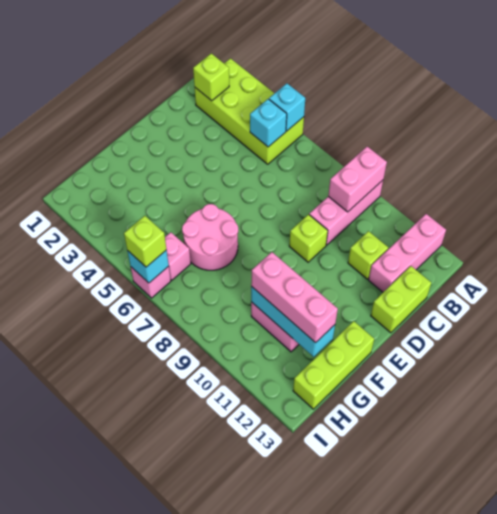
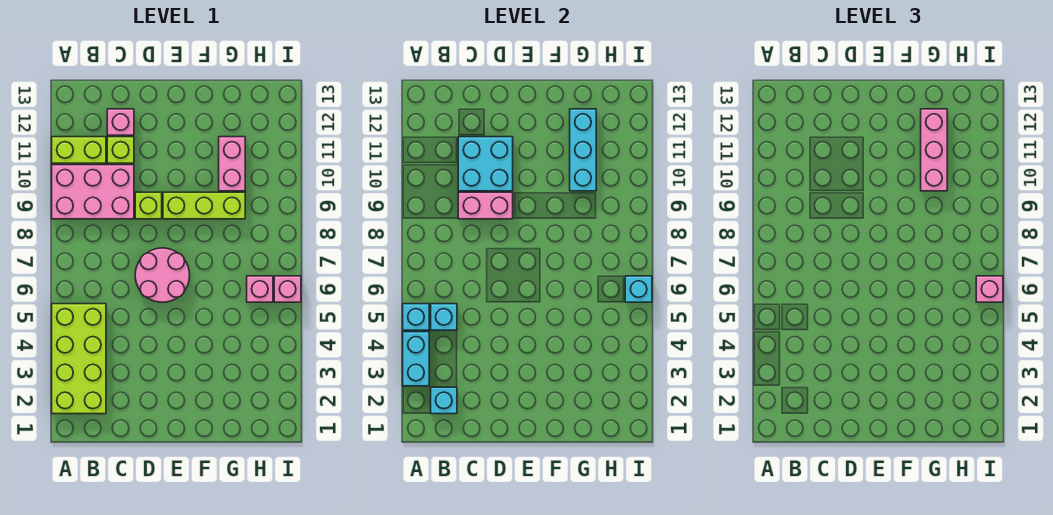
none -> cyan brick A3:A4 level 2
pink brick A9:C9 level 1 -> pink brick A9:C10 level 1
pink brick A9:B9 level 2 -> pink brick C9:D9 level 2
pink brick A12:C12 level 1 -> pink brick C12 level 1
lime brick B2 level 2 -> cyan brick B2 level 2
none -> cyan brick C10:D11 level 2
lime brick C13:D13 level 1 -> lime brick A11:B11 level 1
pink round brick F6:G7 level 1 -> pink round brick D6:E7 level 1
lime brick F13:H13 level 1 -> lime brick E9:G9 level 1
lime brick I6 level 3 -> pink brick I6 level 3

